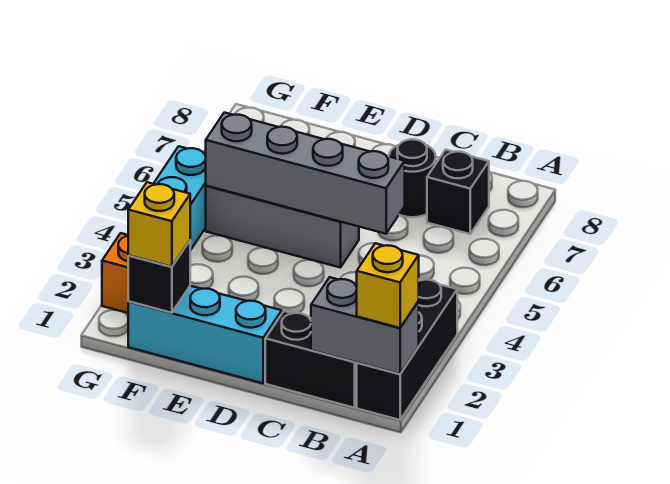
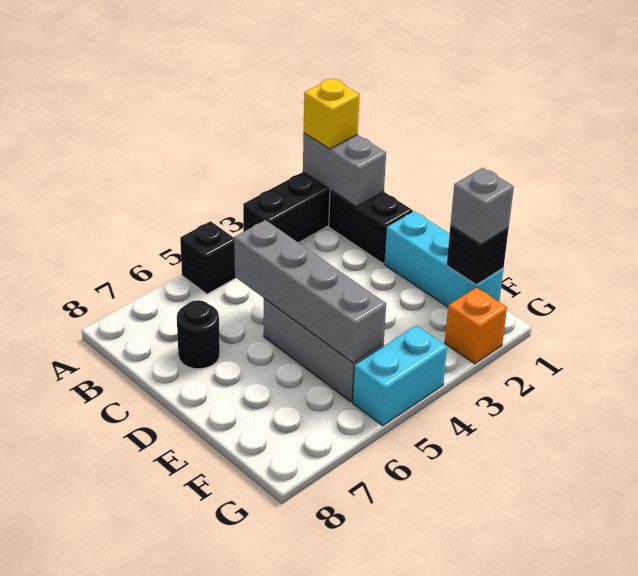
black brick B7 level 1 -> black brick A5 level 1
yellow brick F1 level 3 -> grey brick F1 level 3

